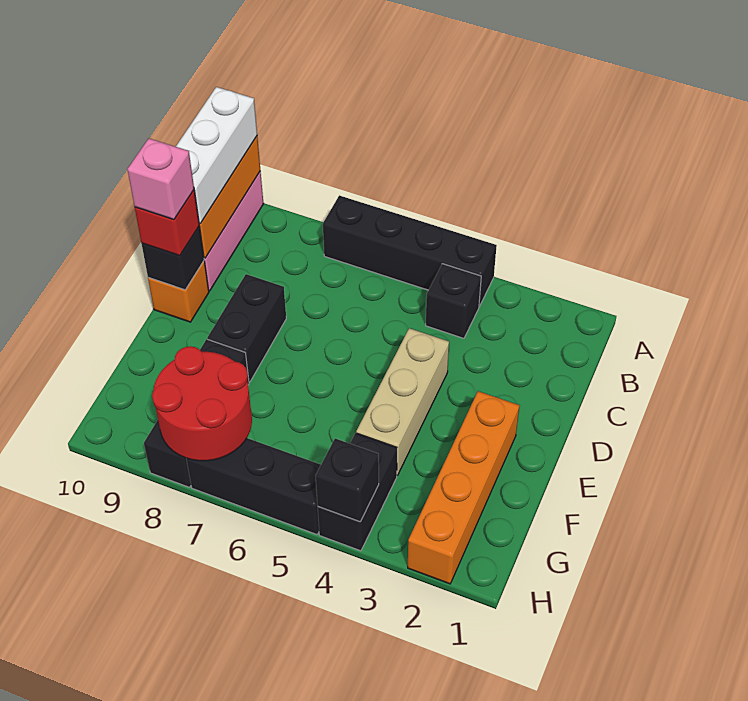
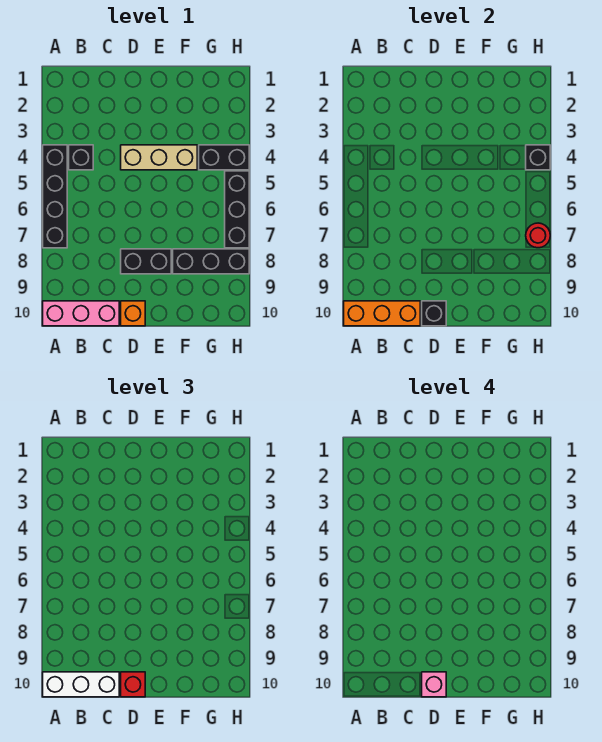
orange brick E2:H2 level 1 -> none
red round brick G7:H8 level 2 -> red round brick H7 level 2

